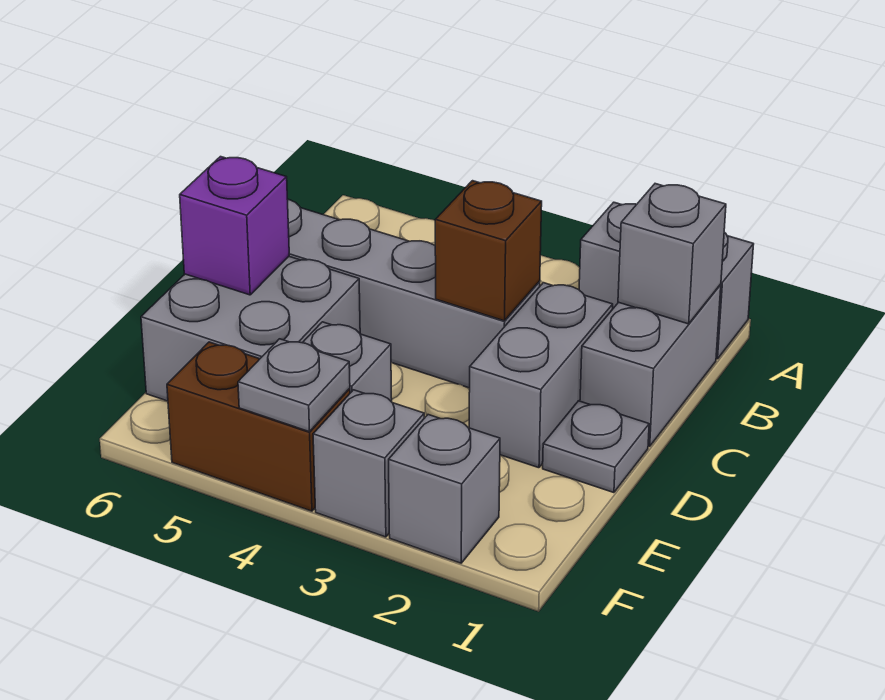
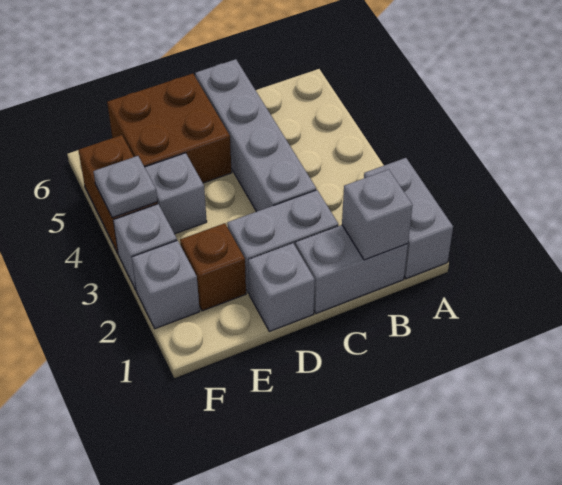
brown brick C3 level 2 -> brown brick E2 level 1
grey plate D1 level 1 -> grey brick D1 level 1
grey brick D5:E6 level 1 -> brown brick D5:E6 level 1
purple brick D6 level 2 -> none

